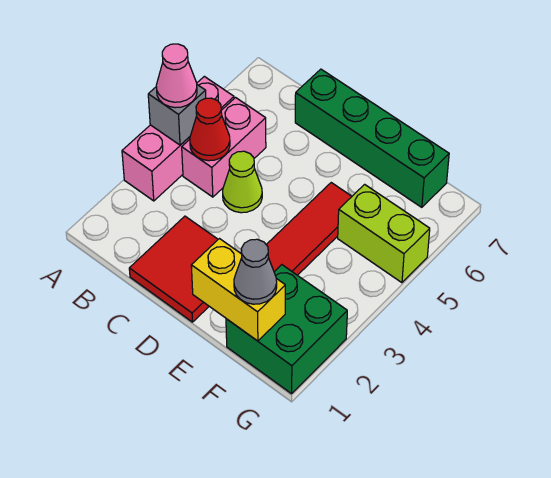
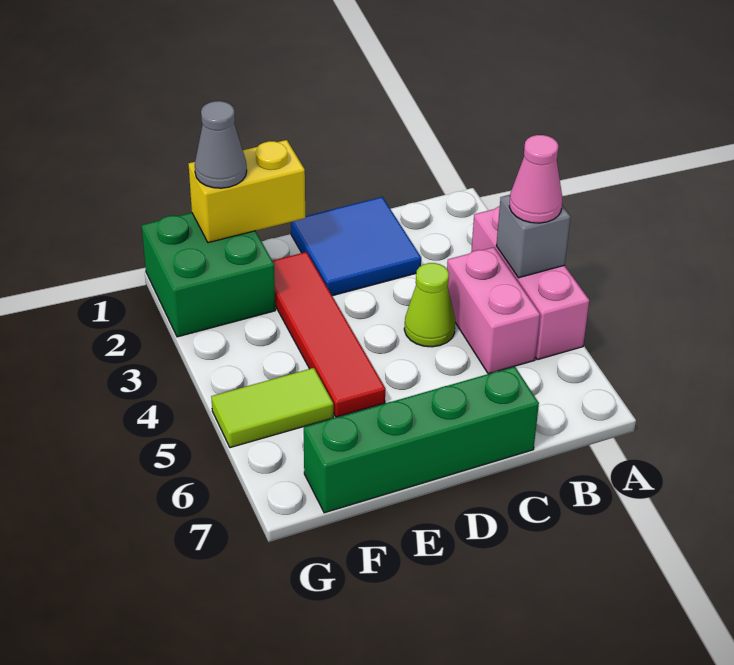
red cone B4 level 2 -> none
red tile C1:D2 level 1 -> blue tile C1:D2 level 1
lime brick F5:G5 level 1 -> lime tile F5:G5 level 1

